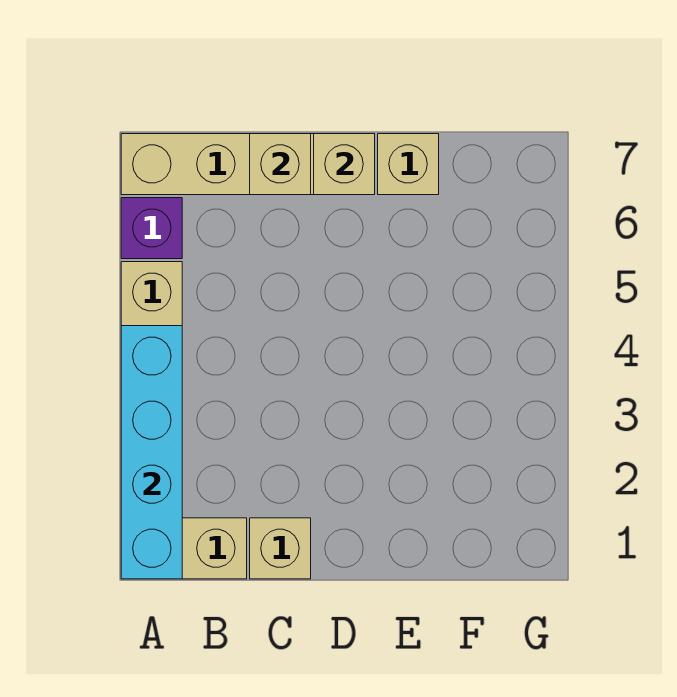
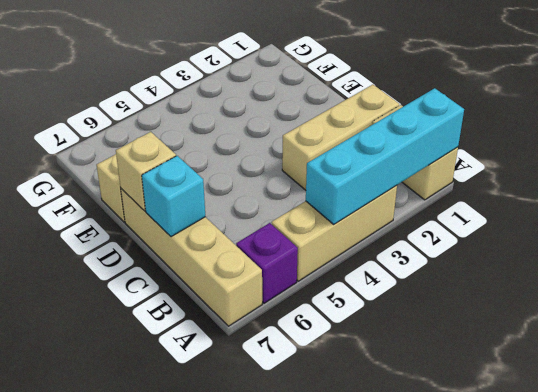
tan brick C1 level 1 -> tan brick C1:C3 level 1
tan brick C7 level 2 -> cyan brick C7 level 2

